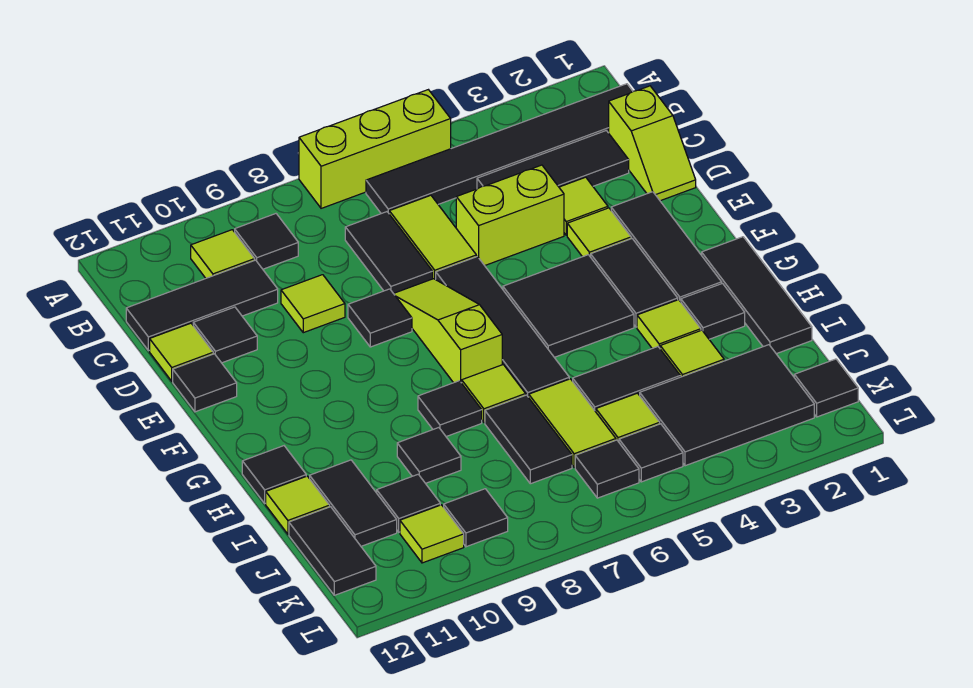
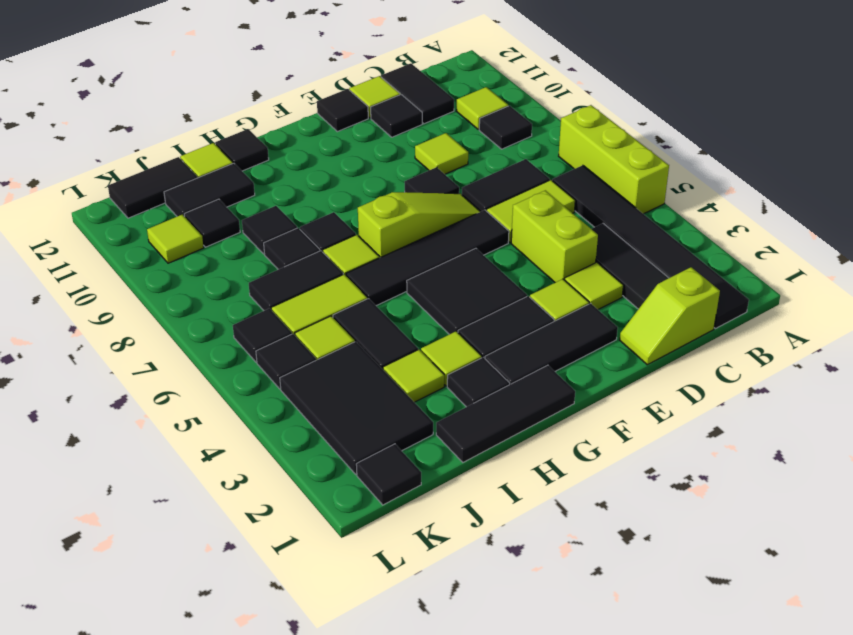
black tile C10:C12 level 1 -> black tile C11:C12 level 1
black tile K9 level 1 -> black tile I8 level 1

